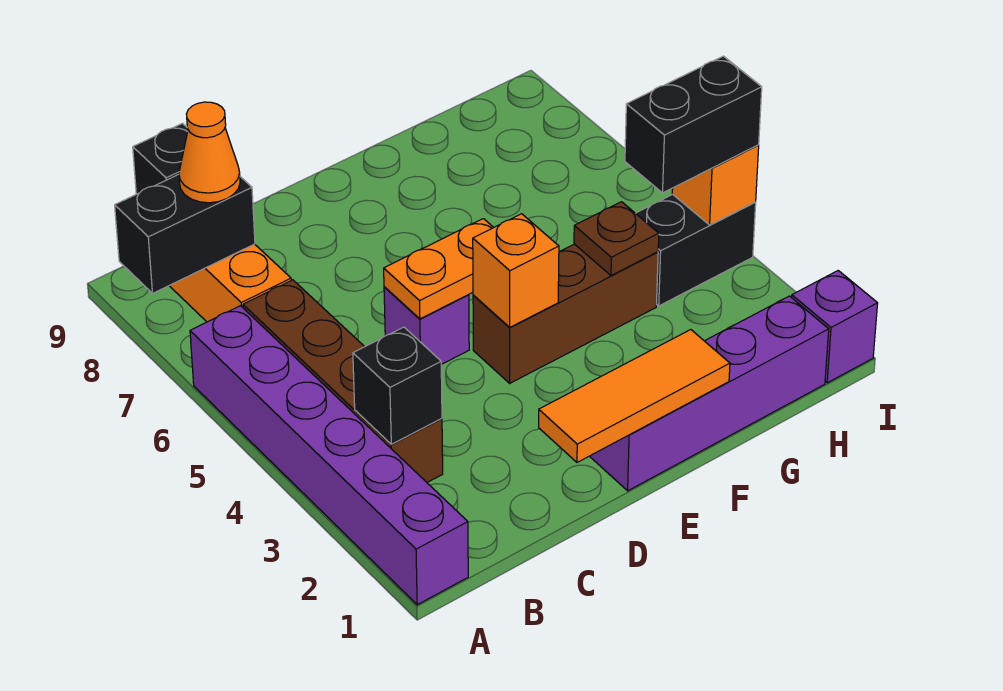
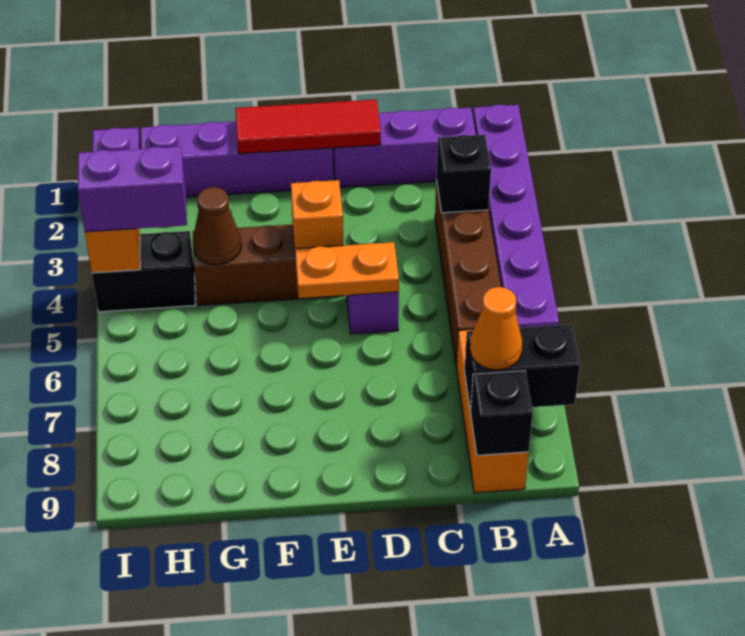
none -> purple brick B1:D1 level 1
orange tile D1:F1 level 2 -> red tile D1:F1 level 2
brown plate G4 level 2 -> brown cone G4 level 2
black brick H4:I4 level 3 -> purple brick H4:I4 level 3

